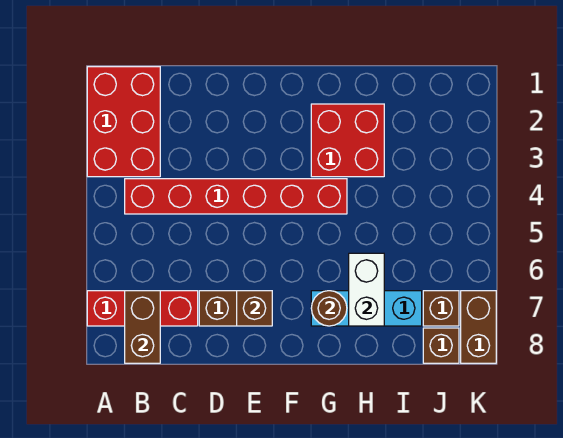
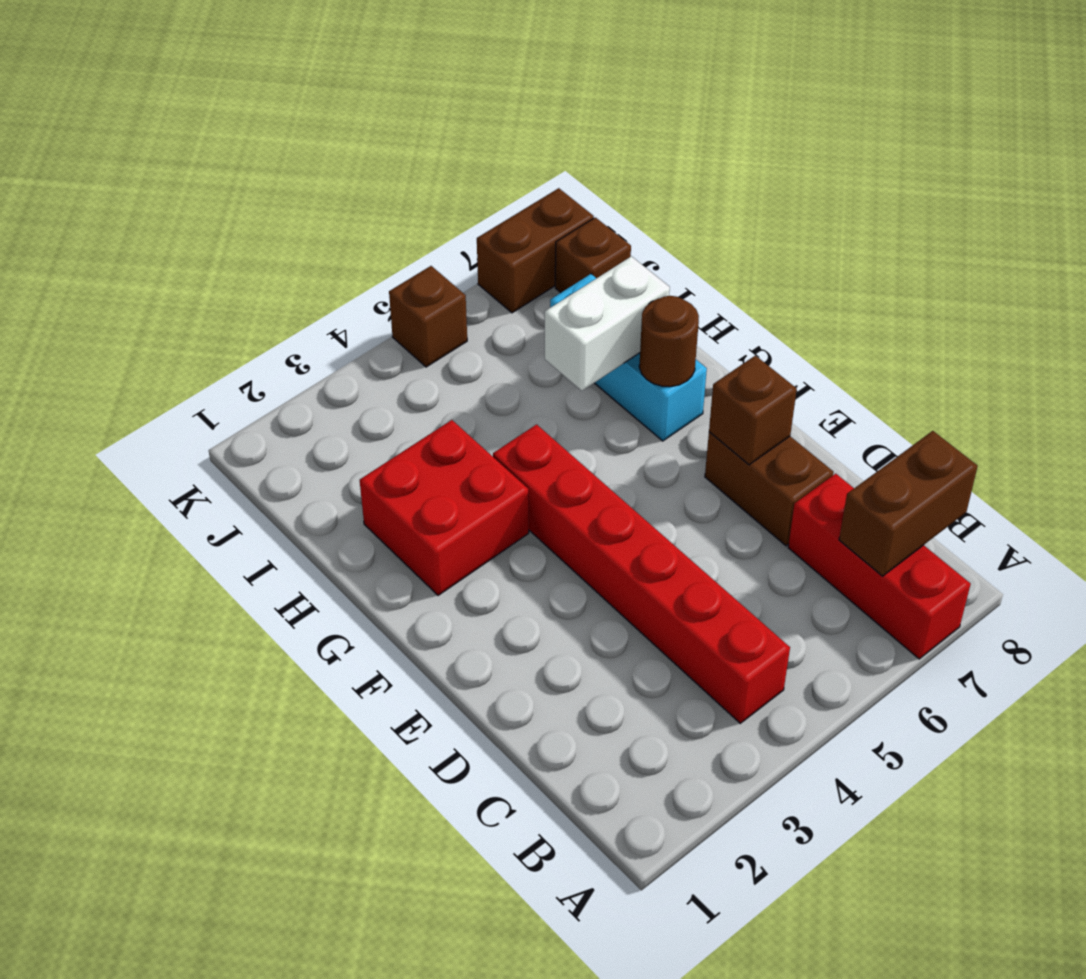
red brick A1:B3 level 1 -> none
brown brick J7 level 1 -> brown brick K5 level 1

